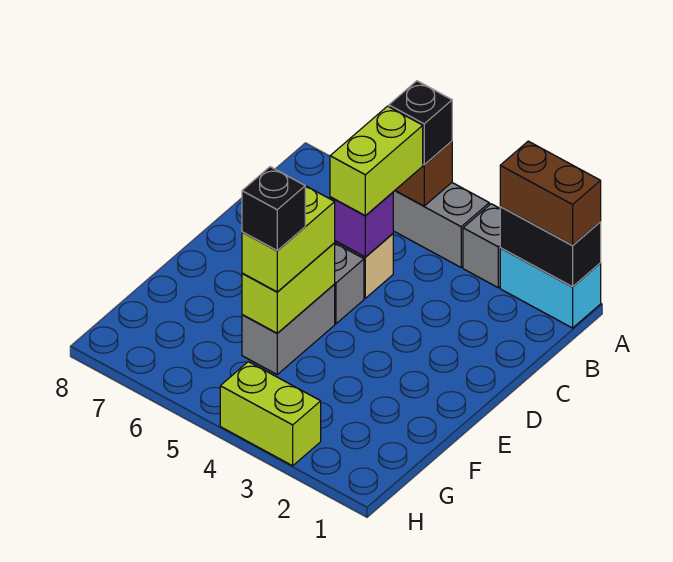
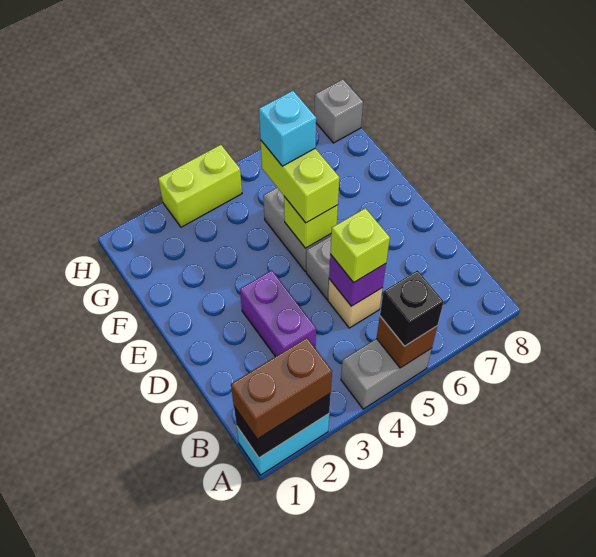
grey brick A3 level 1 -> grey brick H8 level 1
lime brick B5:C5 level 3 -> lime brick C5 level 3
none -> purple brick C3:D3 level 1
lime brick E5:F5 level 2 -> lime brick E5 level 2
black brick F5 level 4 -> cyan brick F5 level 4

